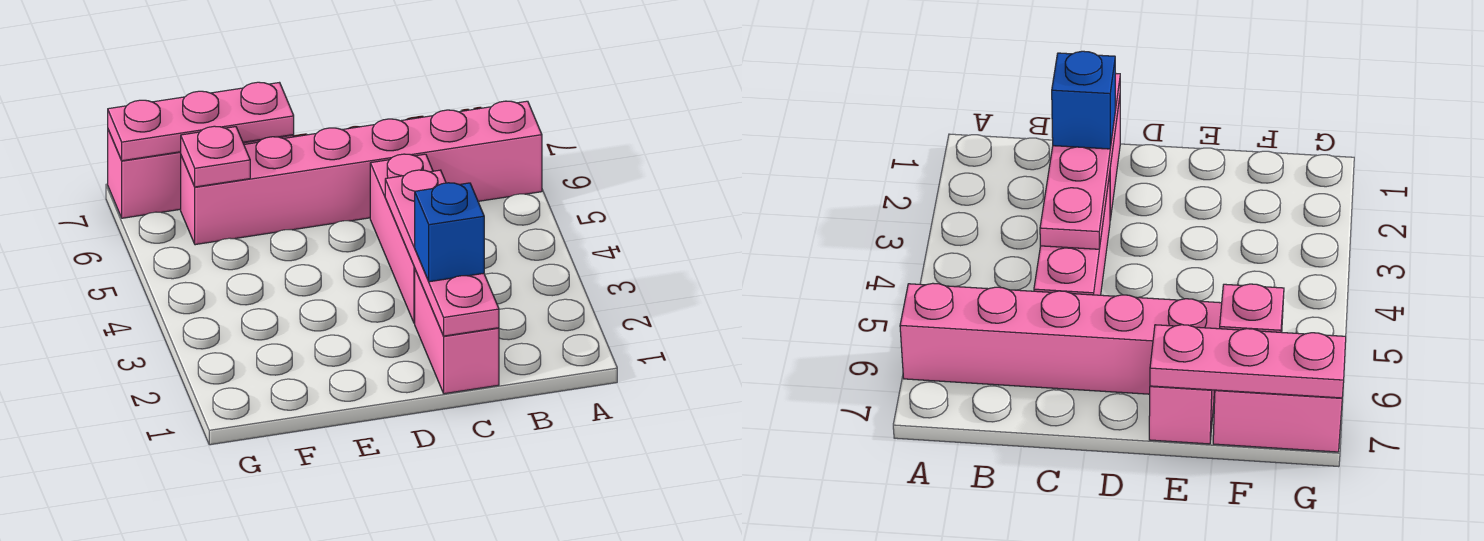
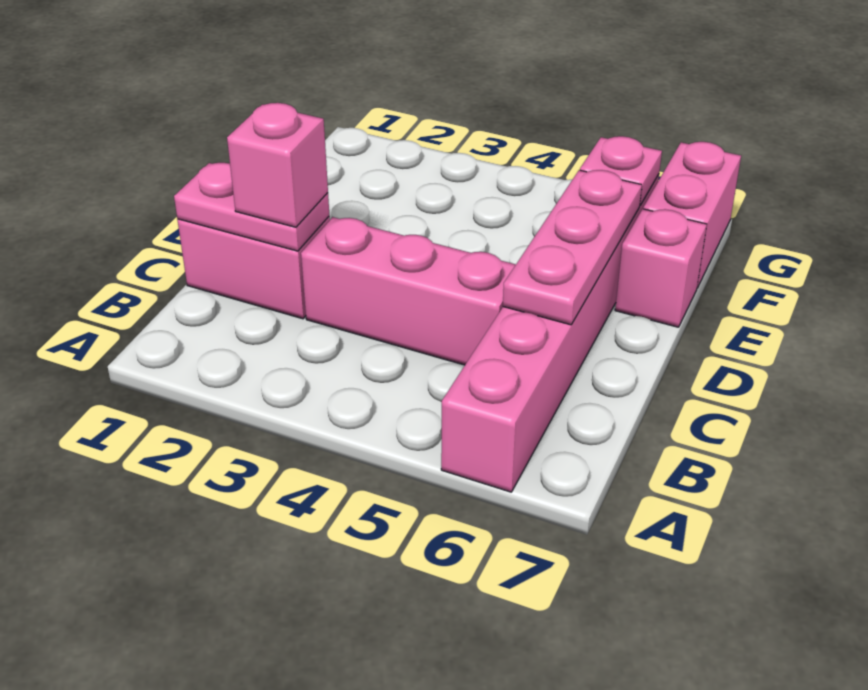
pink plate C1:C4 level 2 -> pink plate C1:C2 level 2
blue brick C2 level 3 -> pink brick C2 level 3
pink plate E7:G7 level 2 -> pink plate C6:E6 level 2

